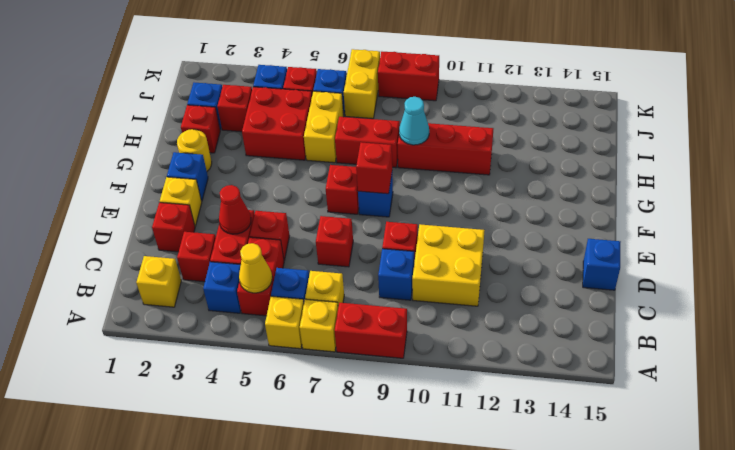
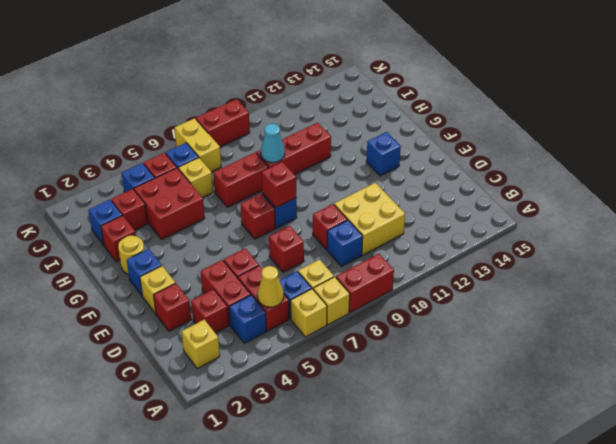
red cone D4 level 2 -> none
blue brick D15 level 1 -> blue brick F13 level 1
yellow brick H6:I6 level 1 -> yellow brick I6 level 1

